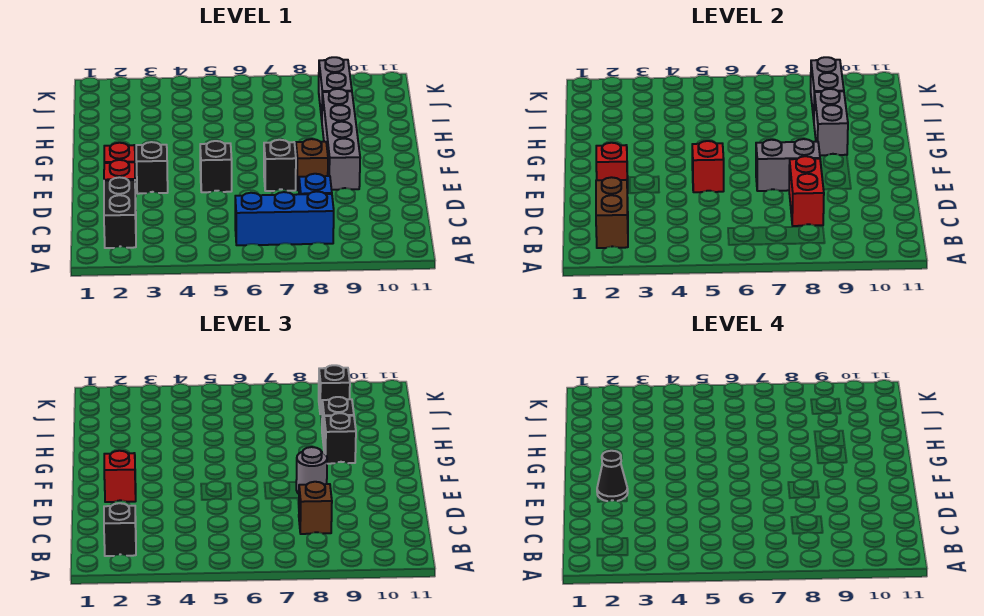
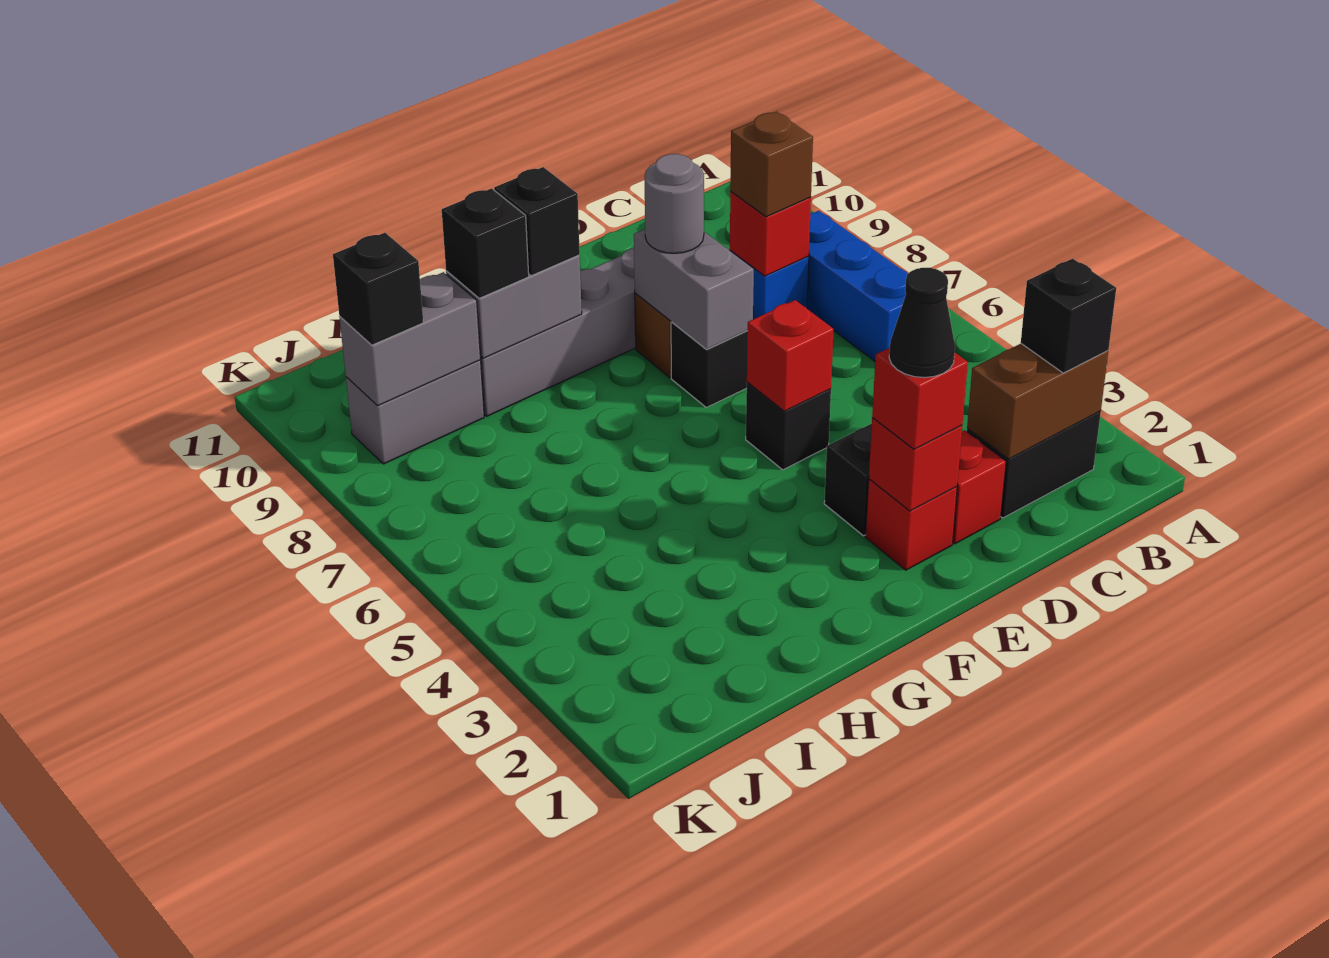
red brick C8:D8 level 2 -> red brick C8 level 2

